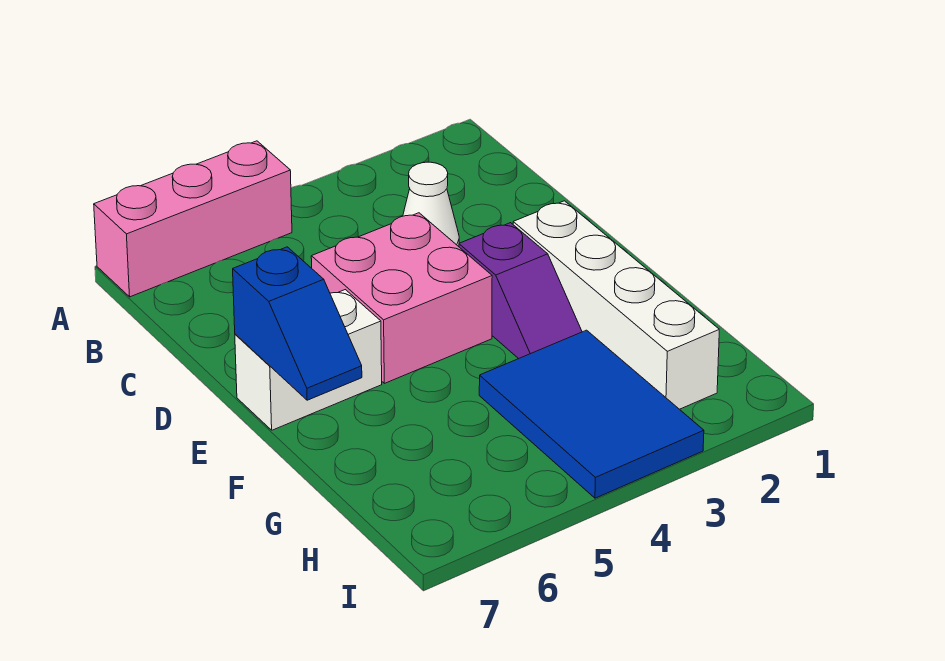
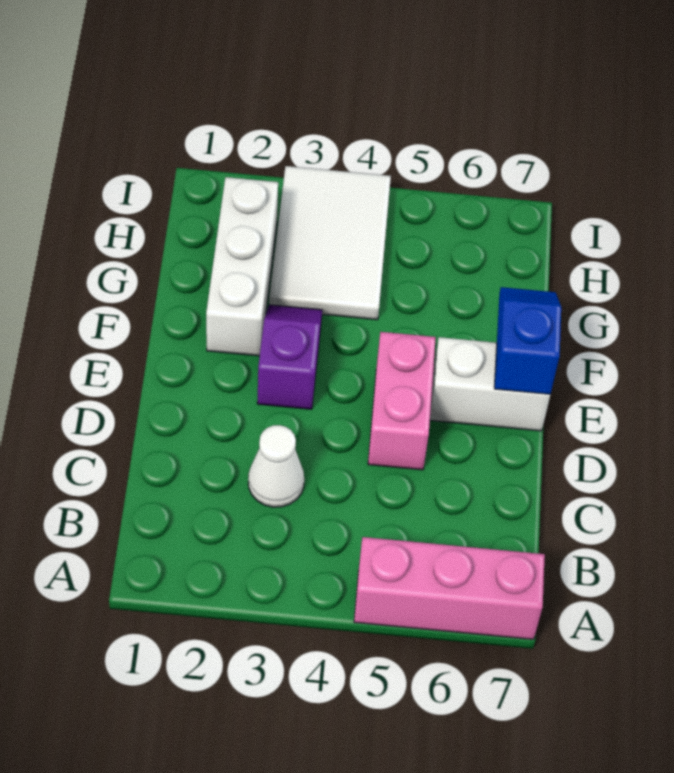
pink brick D4:E5 level 1 -> pink brick D5:E5 level 1
white brick E2:H2 level 1 -> white brick F2:H2 level 1
blue tile G3:I4 level 1 -> white tile G3:I4 level 1

